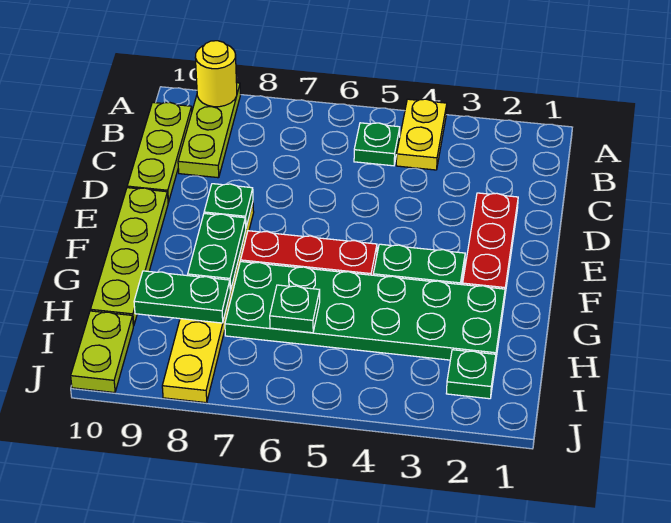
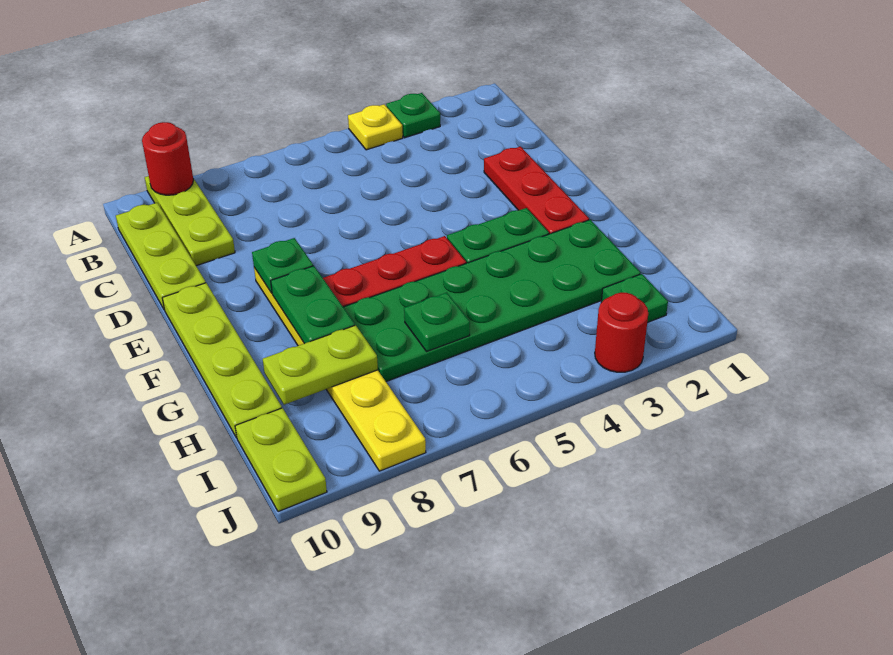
yellow plate A4:B4 level 1 -> yellow plate A4 level 1
yellow round brick A9 level 2 -> red round brick A9 level 2
green plate B5 level 1 -> green plate A3 level 1
green plate H8:H9 level 2 -> lime plate H8:H9 level 2
none -> red round brick J3 level 1

